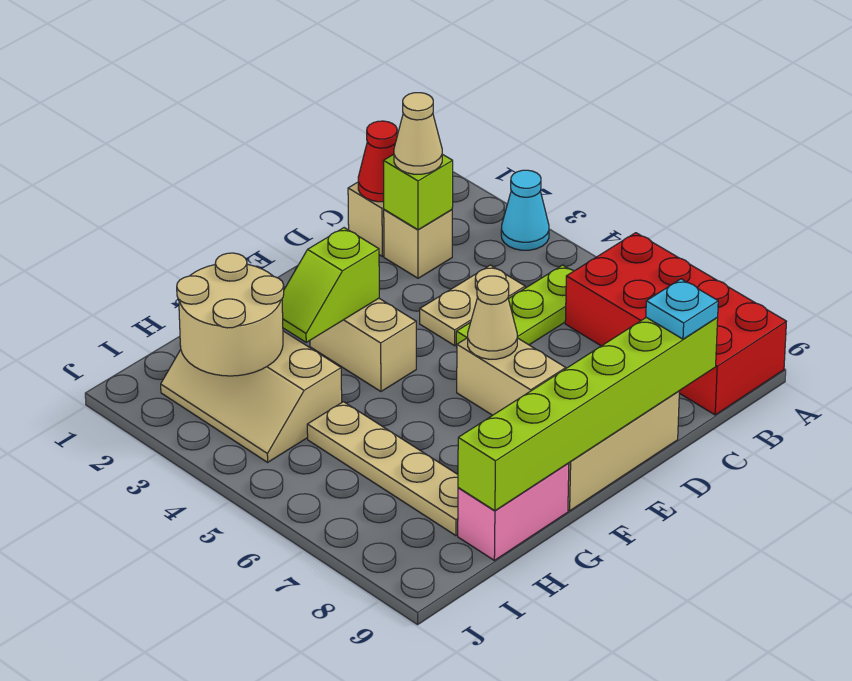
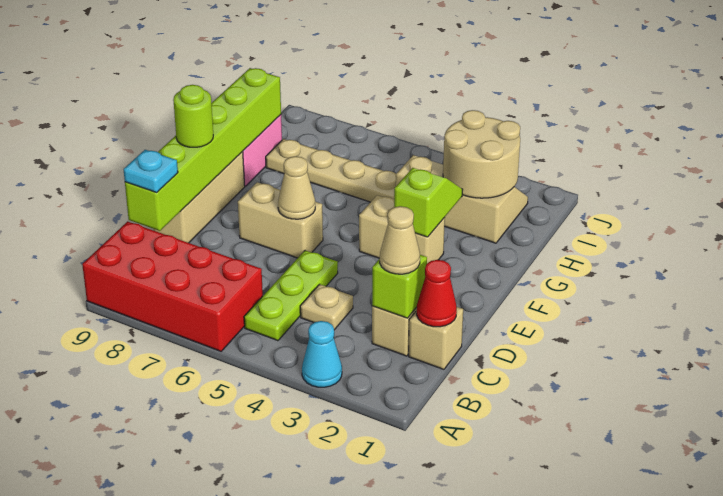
tan plate C4:D4 level 1 -> tan plate C4 level 1
none -> lime round brick E9 level 3

